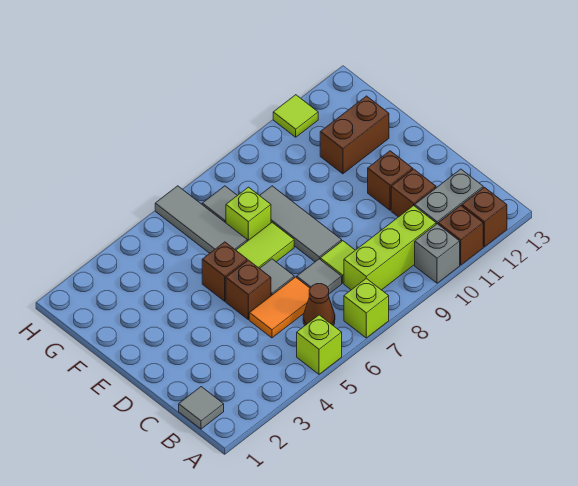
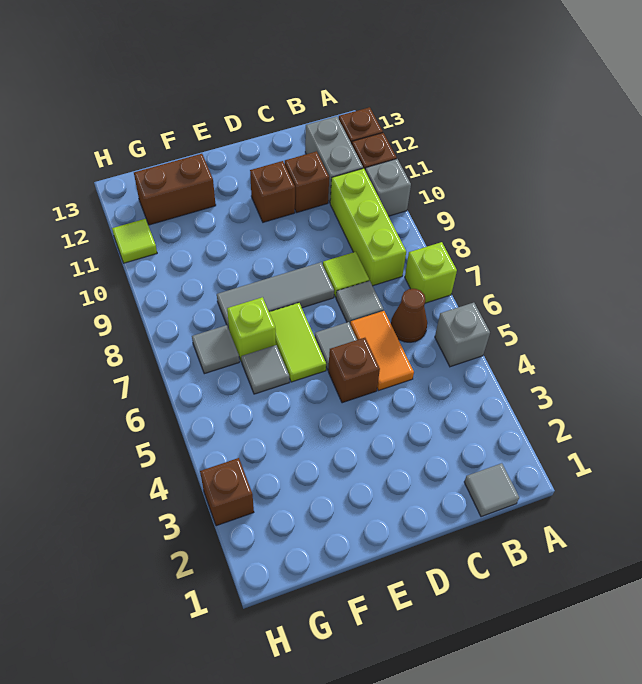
lime brick A5 level 1 -> grey brick A5 level 1
brown brick E5 level 1 -> brown brick H3 level 1
grey tile F6:H6 level 1 -> grey tile F6 level 1
brown brick F11:F12 level 1 -> brown brick F12:G12 level 1

